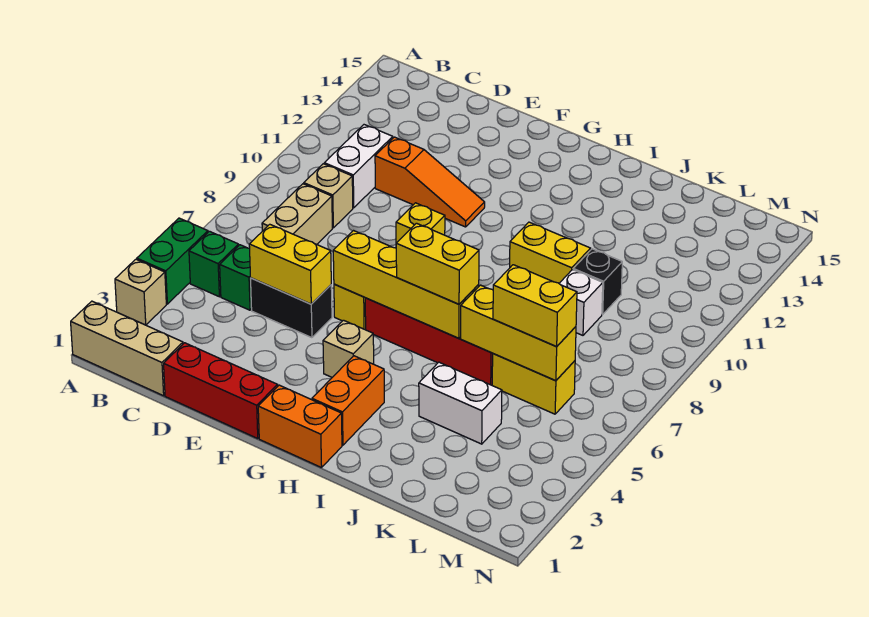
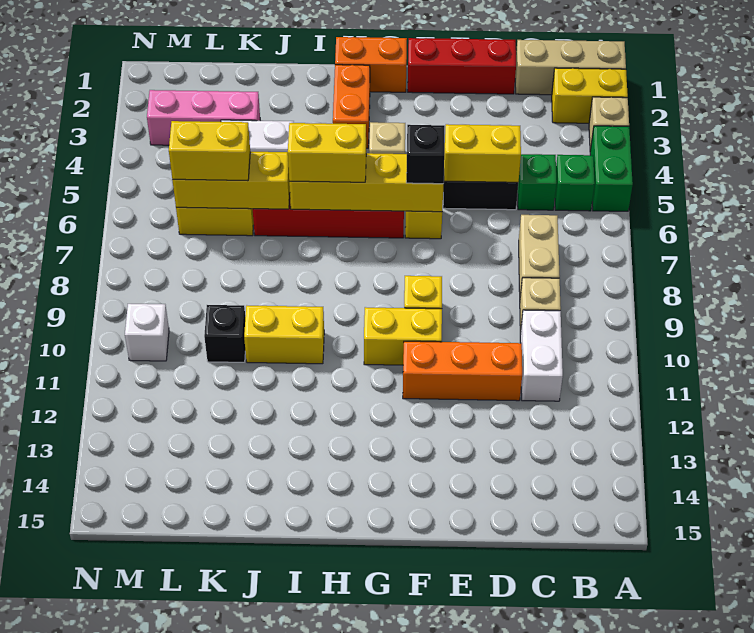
none -> yellow brick A2:B2 level 1
orange slope D11:F11 level 1 top D -> orange brick D11:F11 level 1
none -> black brick F6 level 3
none -> yellow brick F10:G10 level 1
none -> pink brick K3:M3 level 1
white brick K9 level 1 -> white brick M10 level 1

